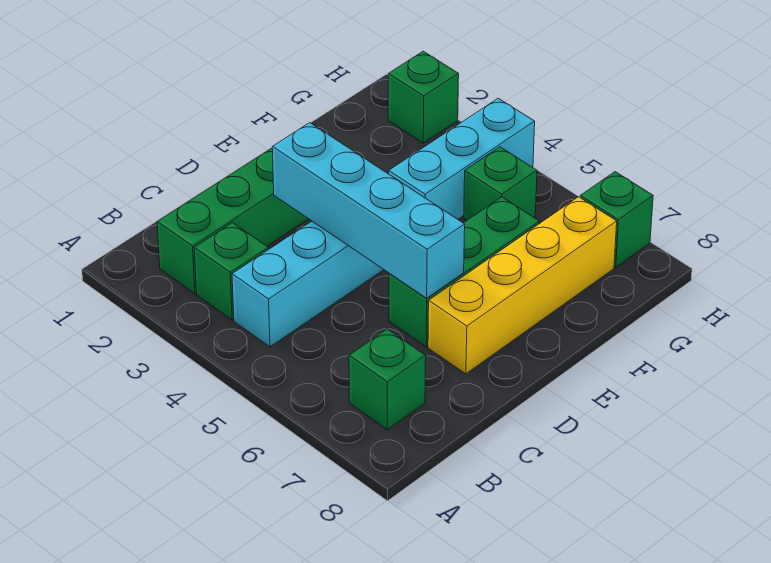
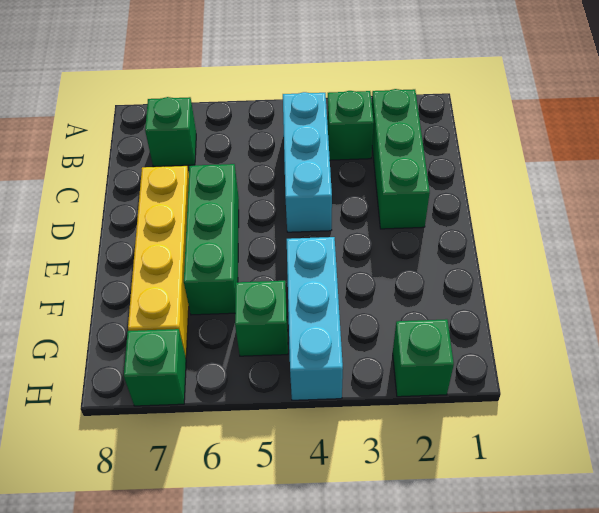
cyan brick D3:D6 level 2 -> none

